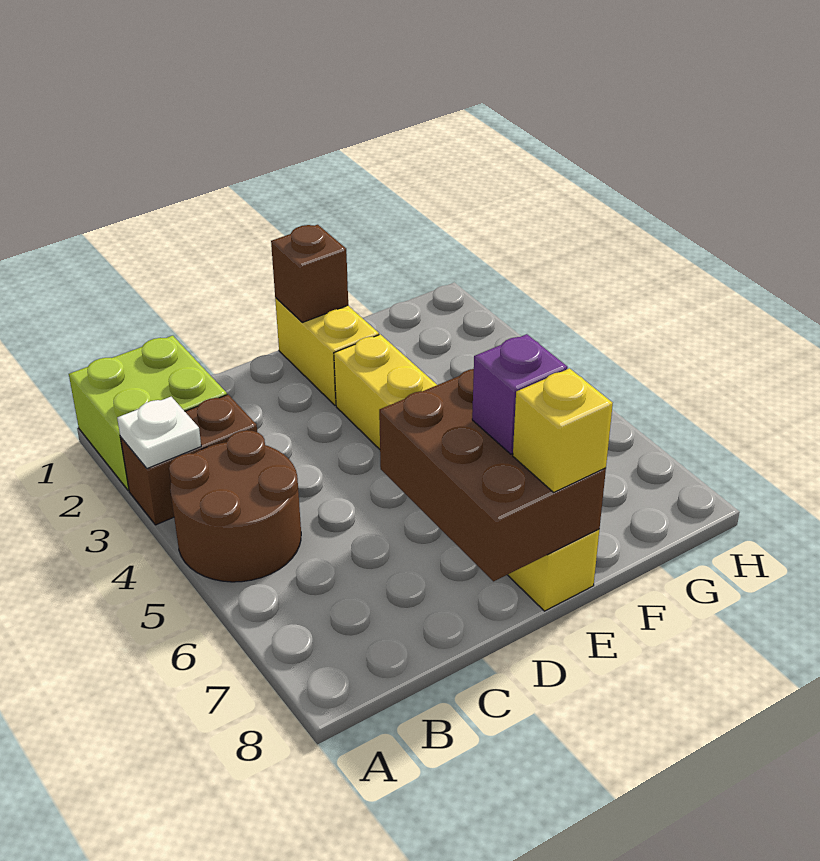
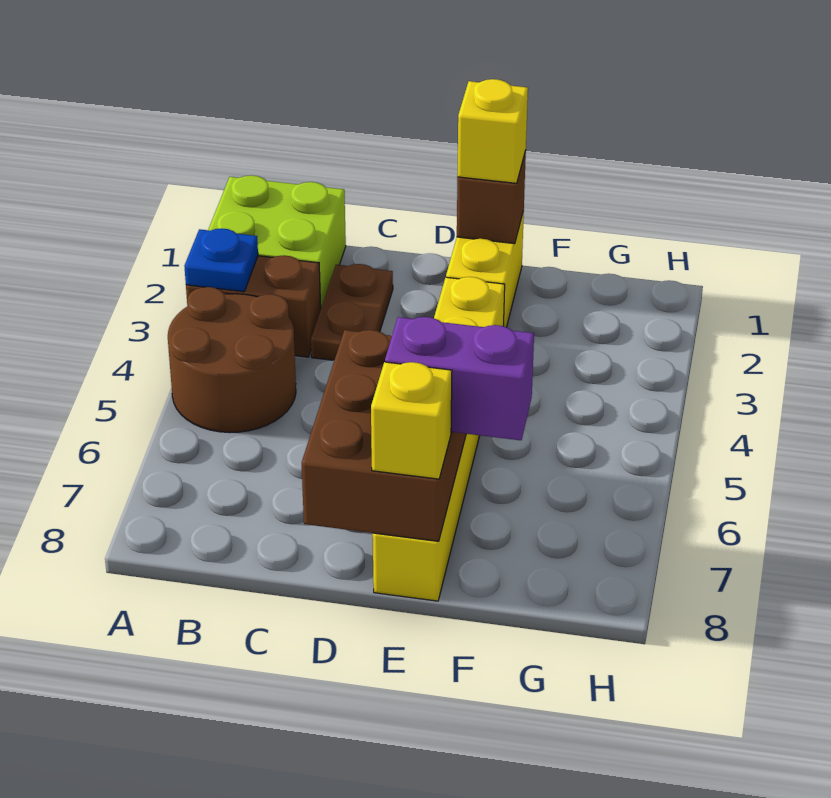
white plate A3 level 2 -> blue plate A3 level 2
none -> brown plate C2:C3 level 1
none -> yellow brick E1 level 3
purple brick E7 level 3 -> purple brick E7:F7 level 3

